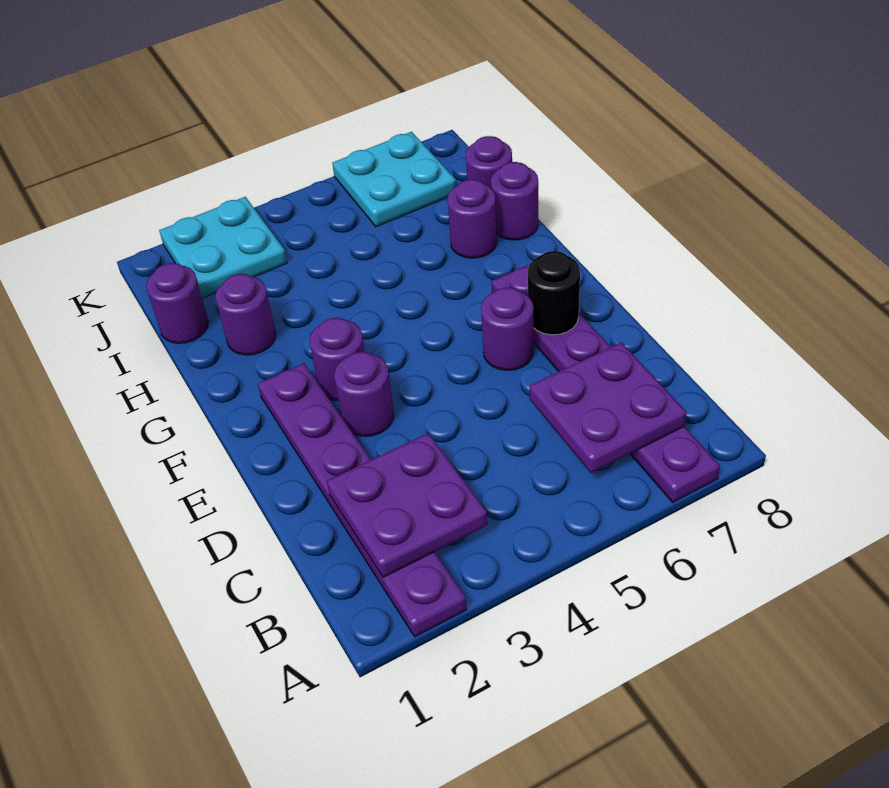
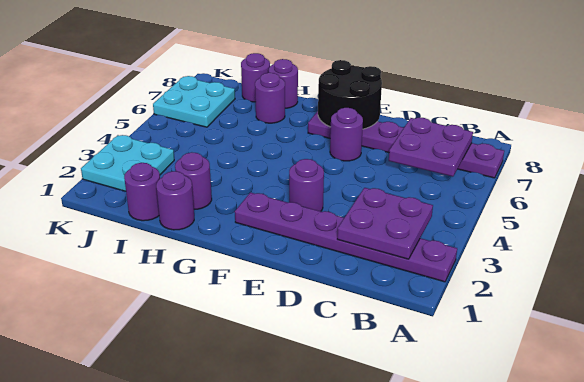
black round brick E7 level 2 -> black round brick E7:F8 level 2
purple round brick F3 level 1 -> purple round brick H1 level 1

